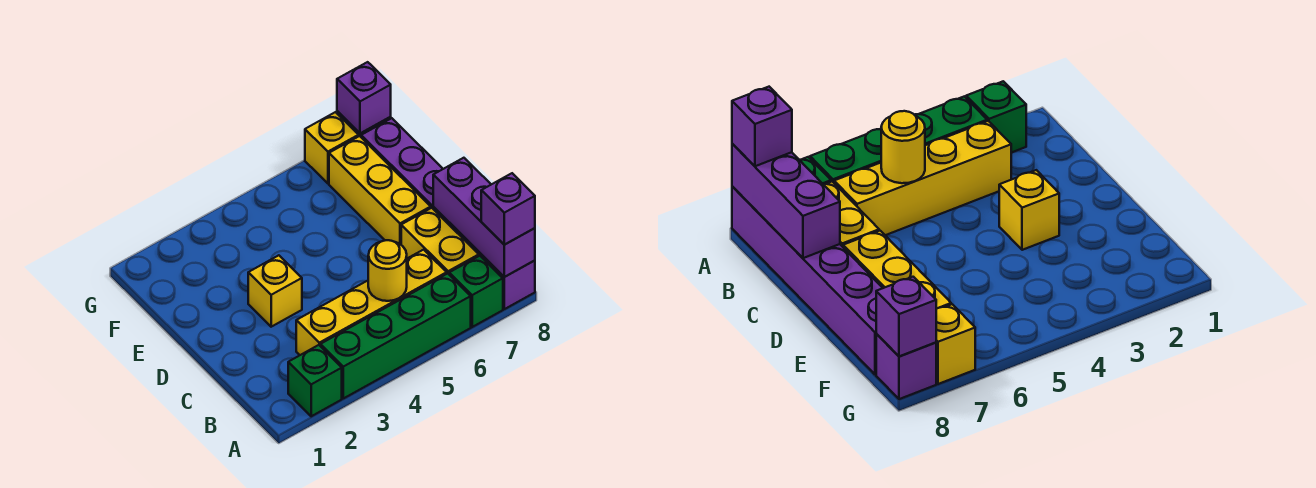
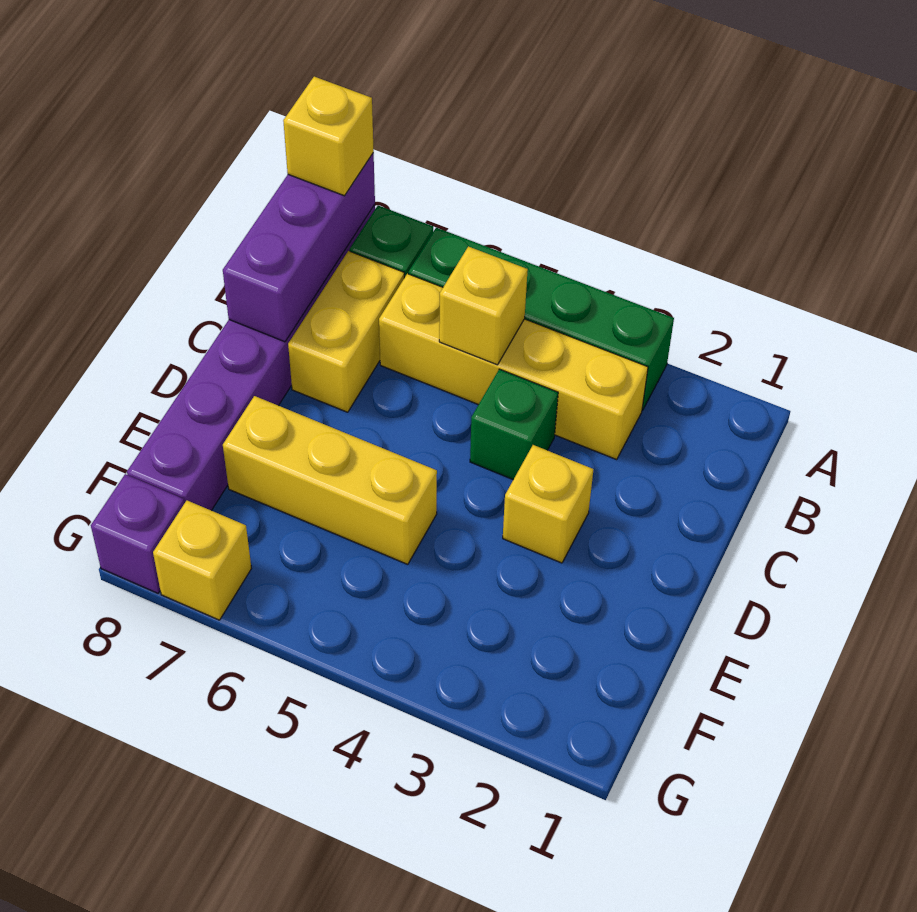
green brick A2 level 1 -> green brick C4 level 1
purple brick A8 level 3 -> yellow brick A8 level 3
yellow round brick B5 level 2 -> yellow brick B5 level 2
yellow brick D7:F7 level 1 -> yellow brick E5:E7 level 1
purple brick G8 level 2 -> none

